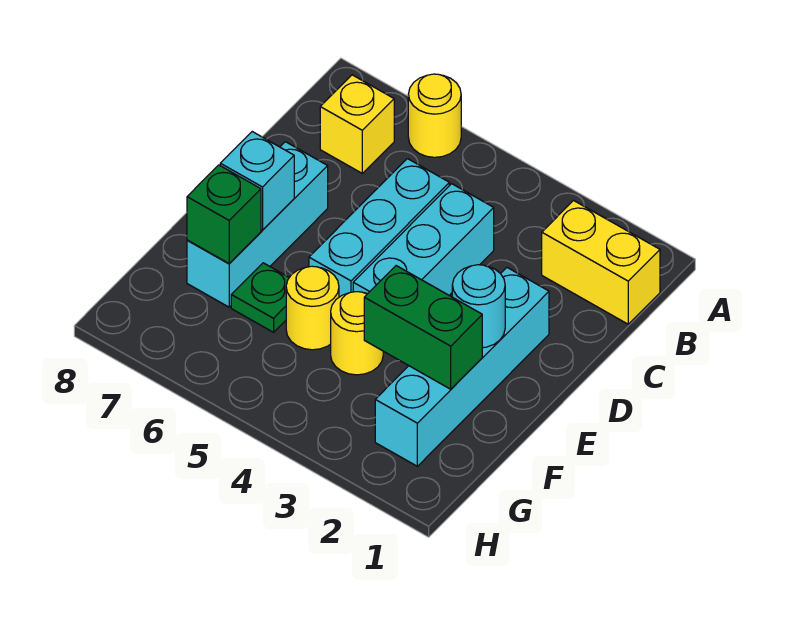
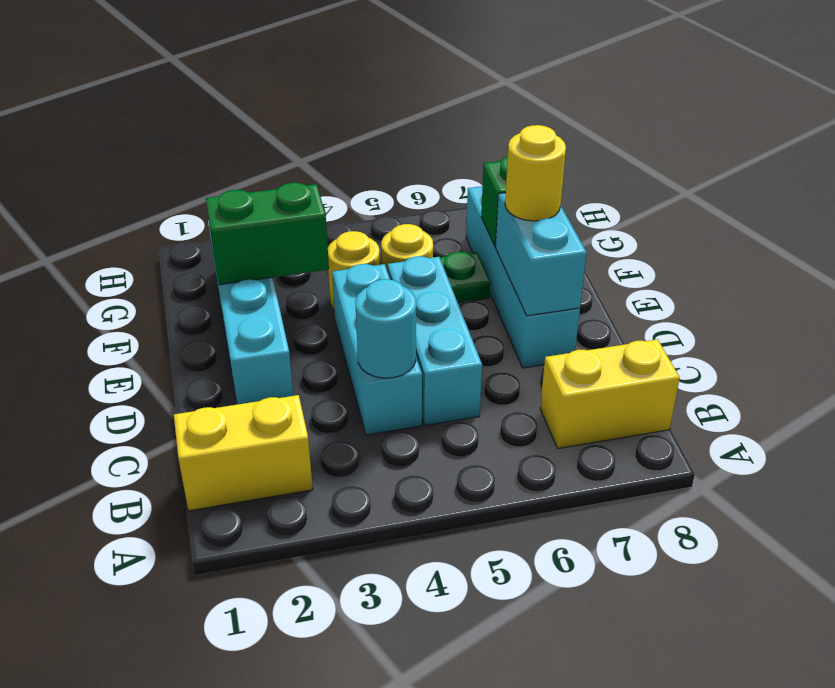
yellow round brick A6 level 1 -> yellow round brick E7 level 3
yellow brick B7 level 1 -> yellow brick B7:B8 level 1
cyan brick D7:F7 level 1 -> cyan brick D7:G7 level 1
cyan round brick E2 level 2 -> cyan round brick C4 level 2
cyan brick E7 level 2 -> cyan brick D7:E7 level 2

